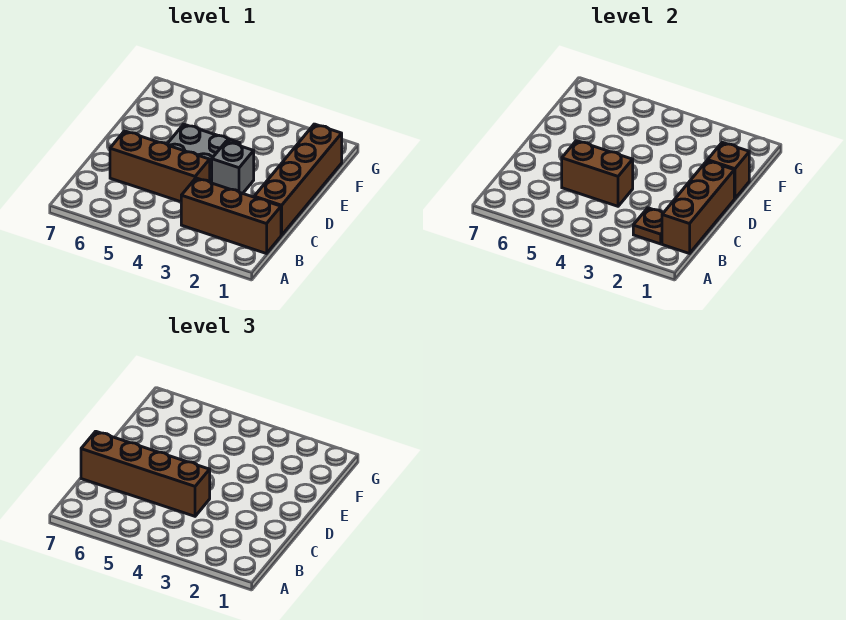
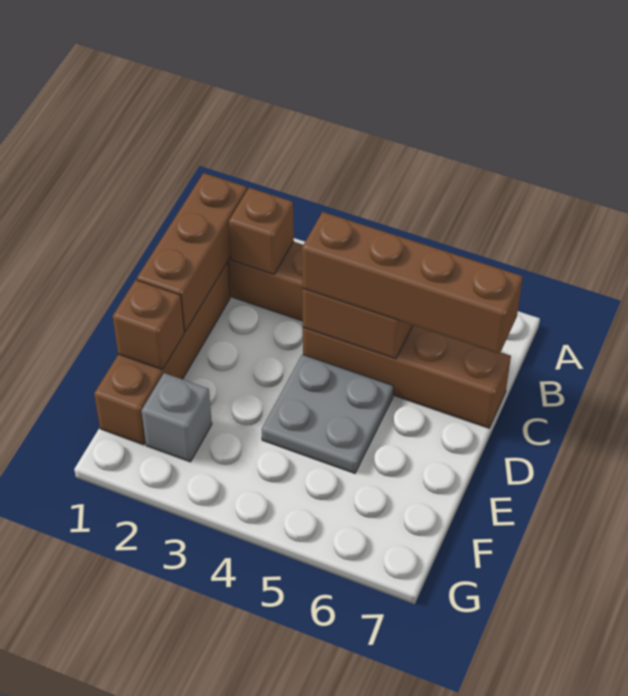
brown plate B2 level 2 -> brown brick B2 level 2
brown brick C4:C6 level 1 -> brown brick C4:C7 level 1
grey brick D3 level 1 -> grey brick F2 level 1

